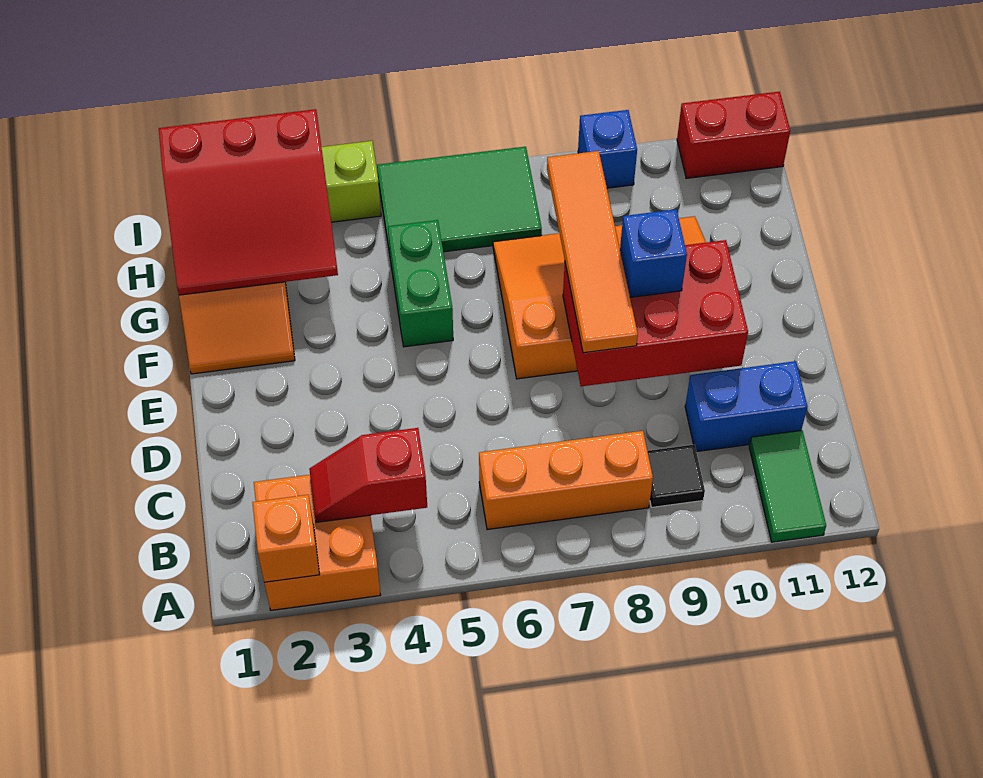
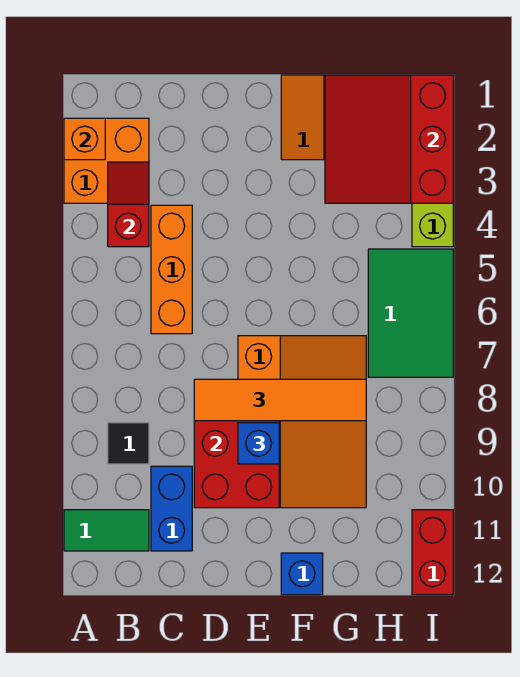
orange brick B6:B8 level 1 -> orange brick C4:C6 level 1
green brick F5:G5 level 1 -> none
blue brick I9 level 1 -> blue brick F12 level 1

